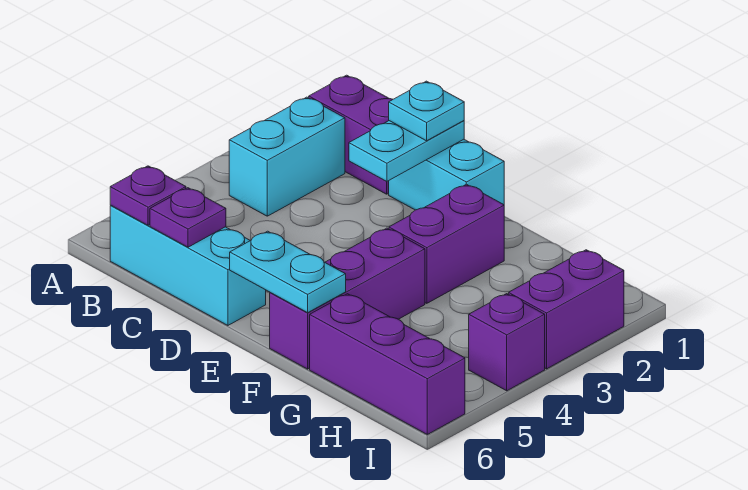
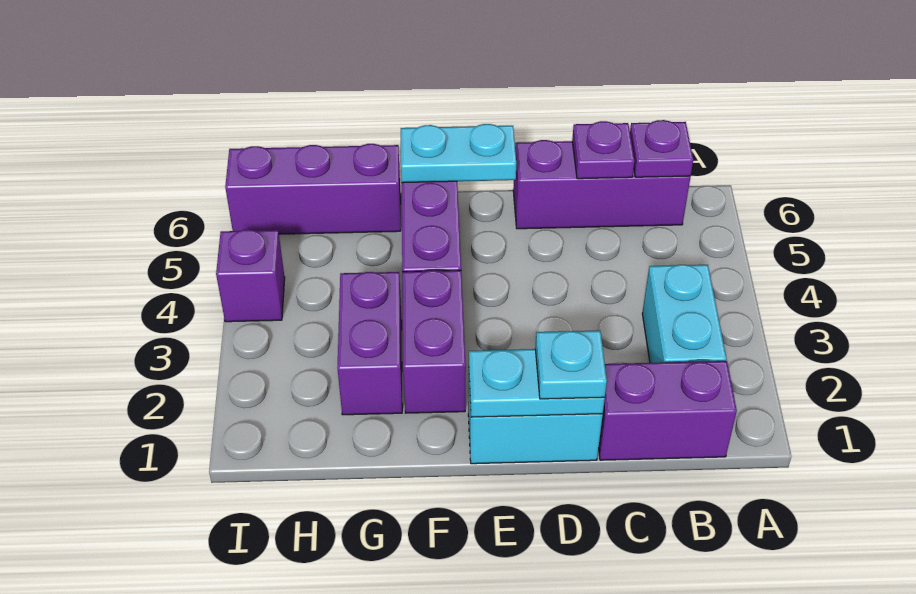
cyan brick B6:D6 level 1 -> purple brick B6:D6 level 1
cyan plate D1:D2 level 2 -> cyan plate D1:E1 level 2
purple brick I2:I3 level 1 -> purple brick G2:G3 level 1

